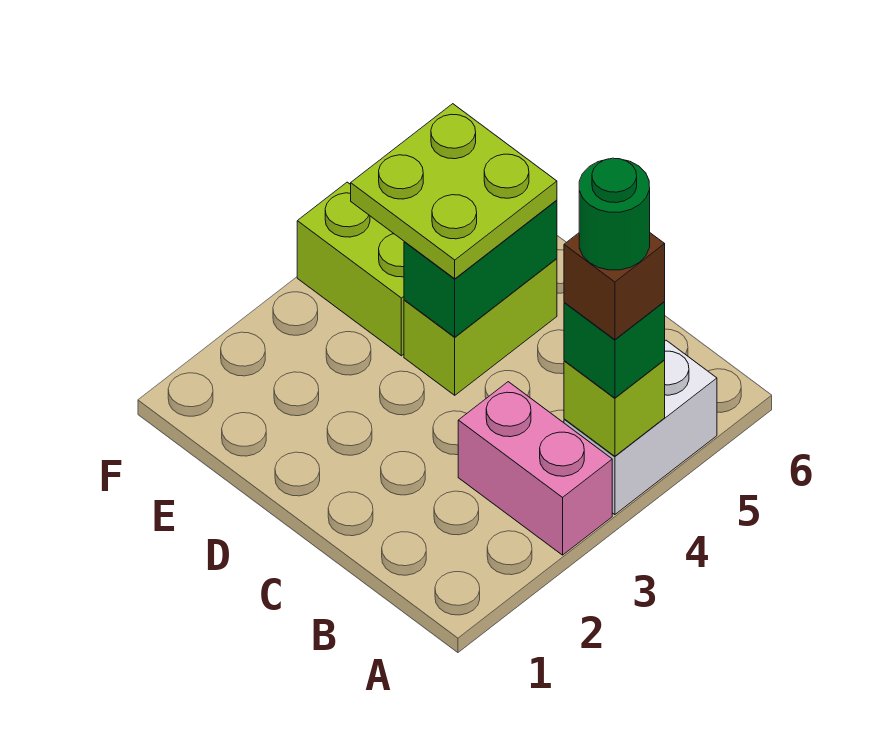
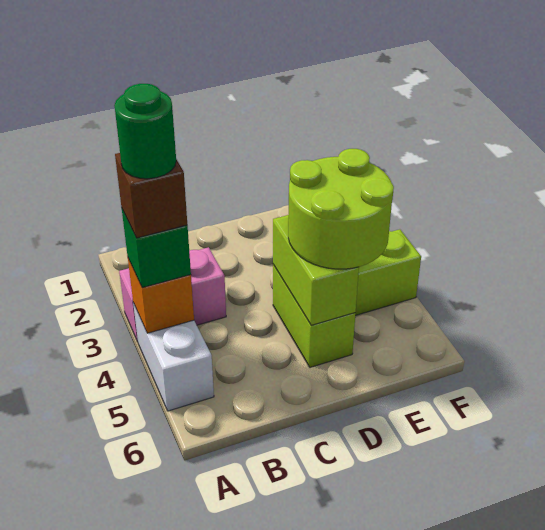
lime brick A4 level 2 -> orange brick A4 level 2
green brick D4:D5 level 2 -> lime brick D4:D5 level 2
lime plate D4:E5 level 3 -> lime round brick D4:E5 level 3

